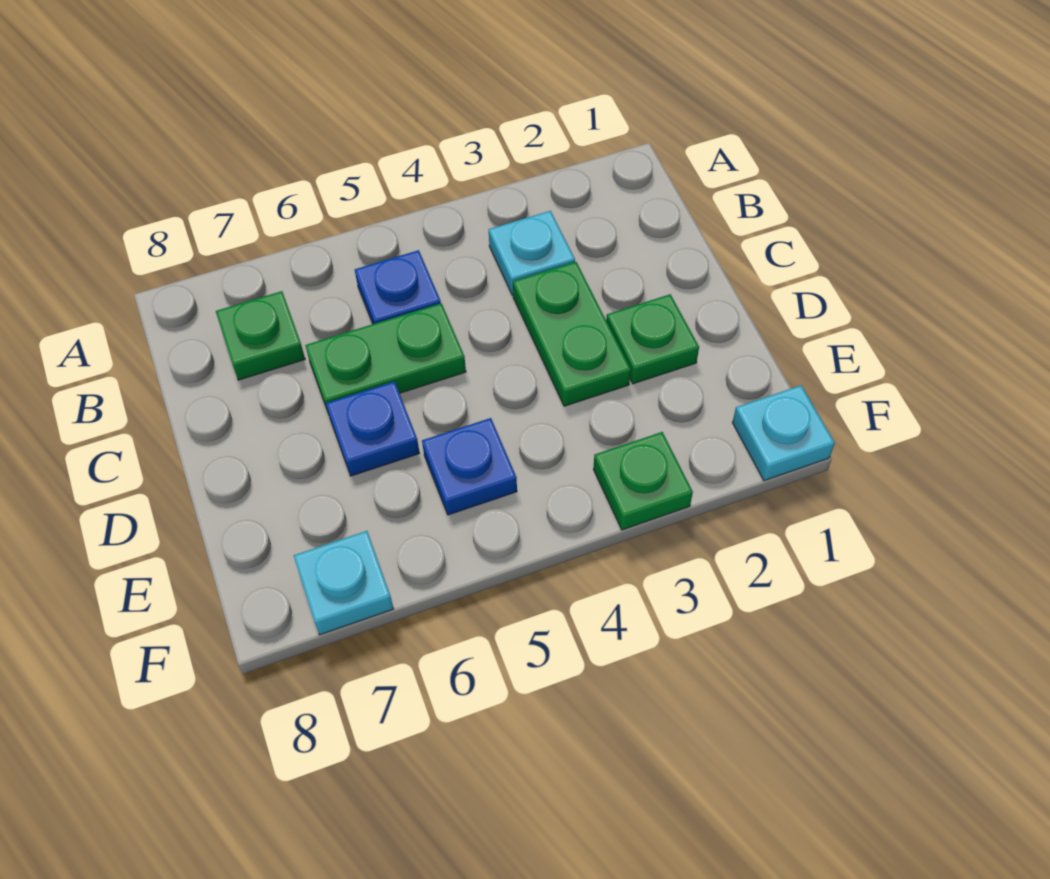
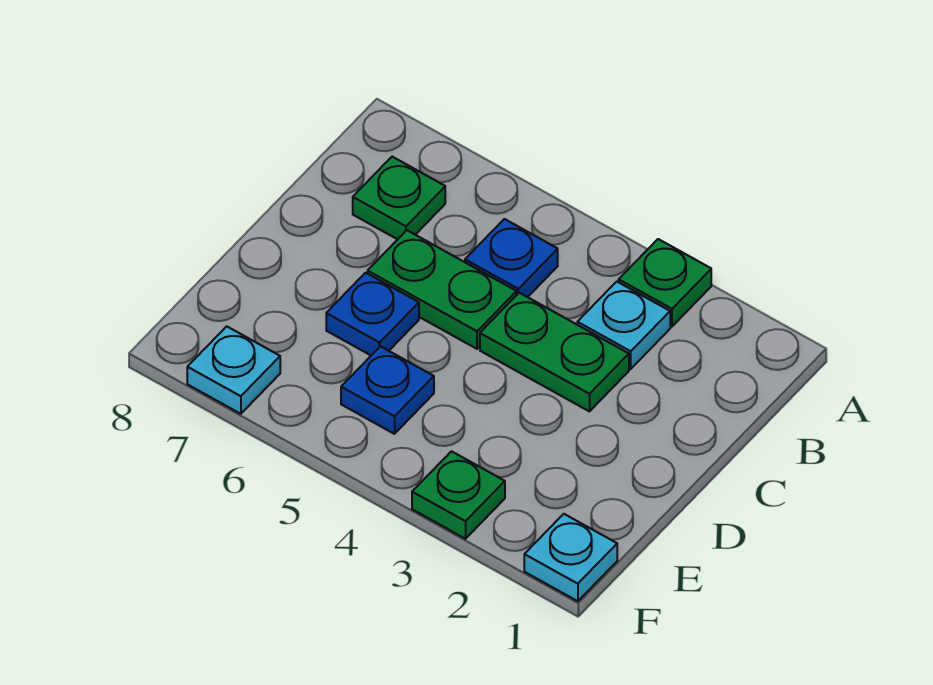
green plate C3:D3 level 1 -> green plate C3:C4 level 1
green plate D2 level 1 -> green plate A3 level 1

